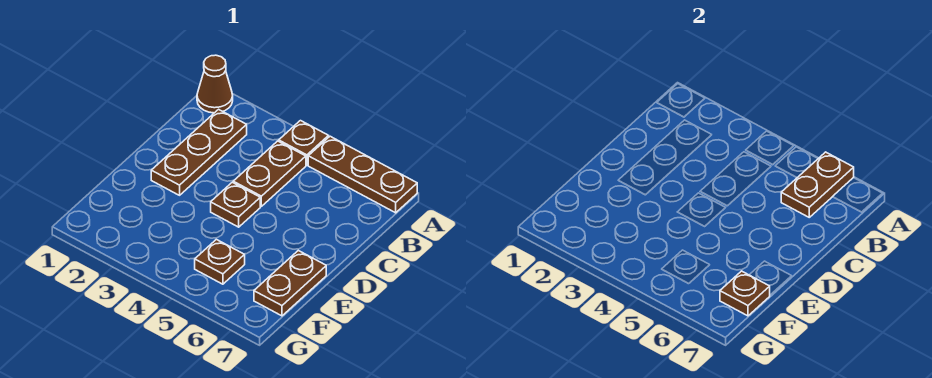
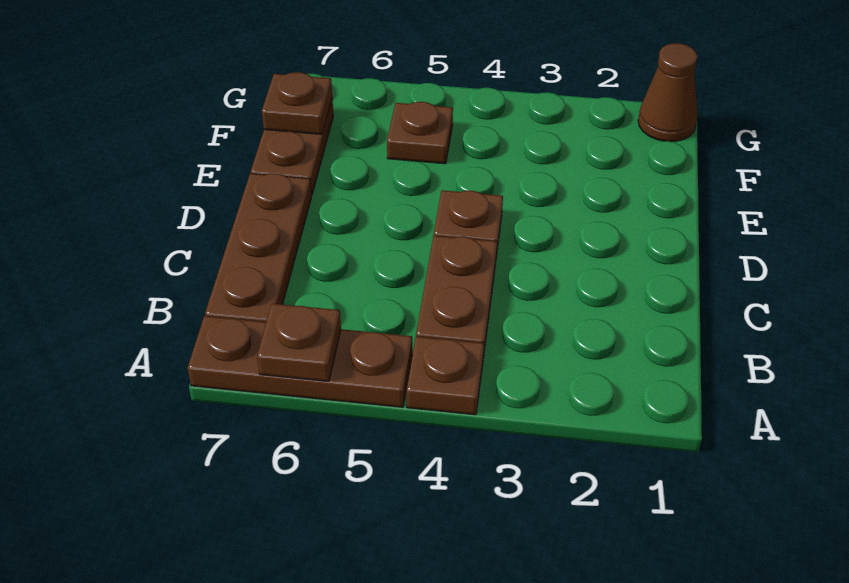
brown cone A1 level 1 -> brown cone G1 level 1
brown plate A6:B6 level 2 -> brown plate A6 level 2
brown plate B2:D2 level 1 -> brown plate B7:D7 level 1

